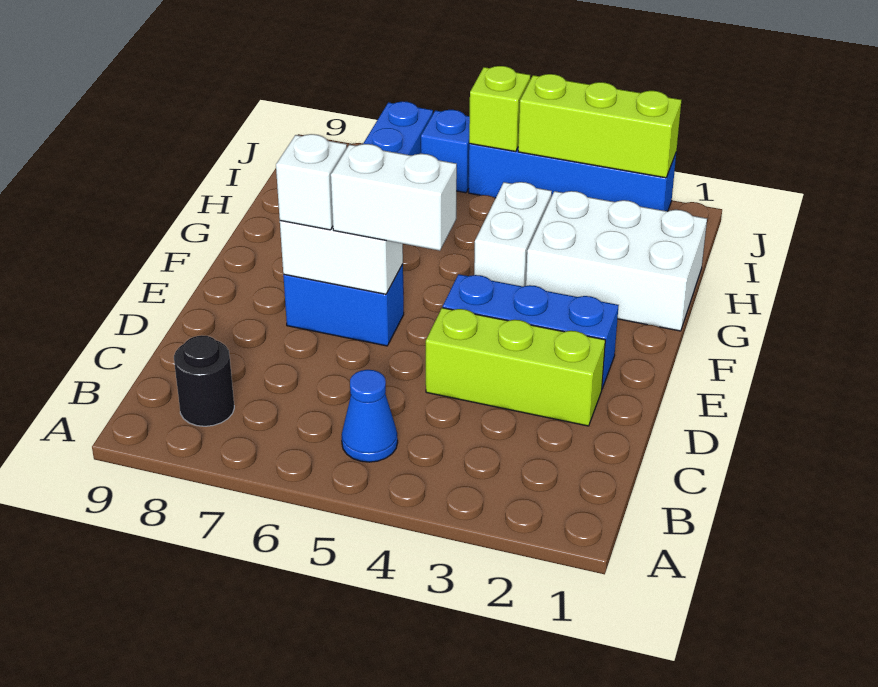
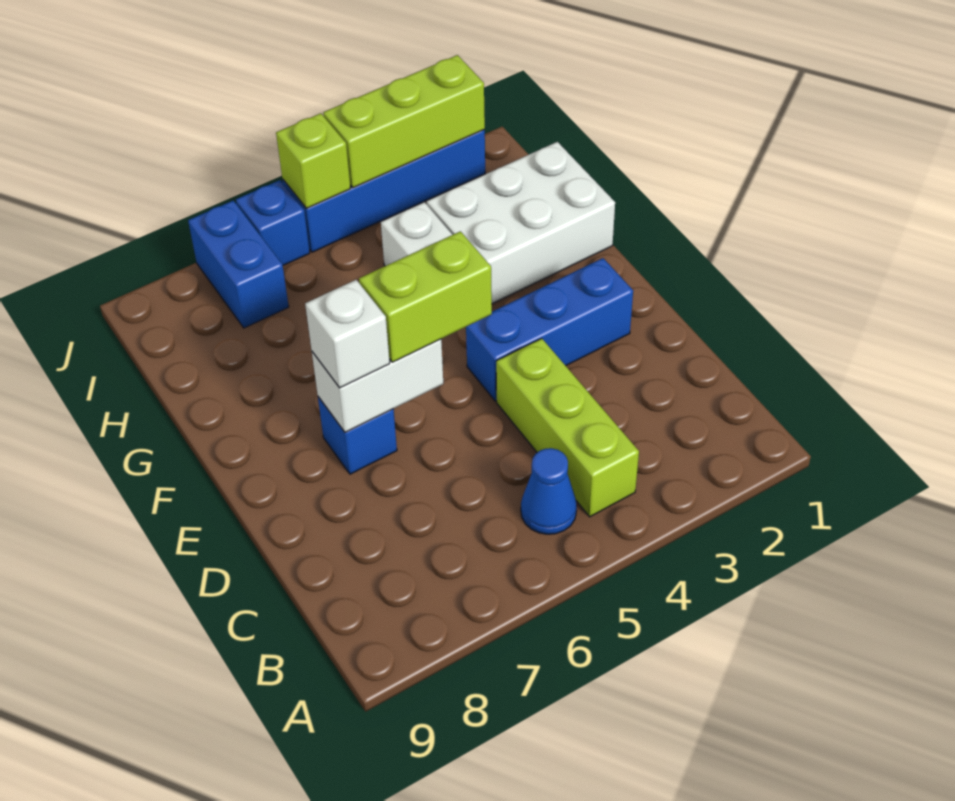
black round brick B8 level 1 -> none
lime brick D2:D4 level 1 -> lime brick B4:D4 level 1
white brick E5:E6 level 3 -> lime brick E5:E6 level 3
blue brick E6:E7 level 1 -> blue brick E7 level 1

